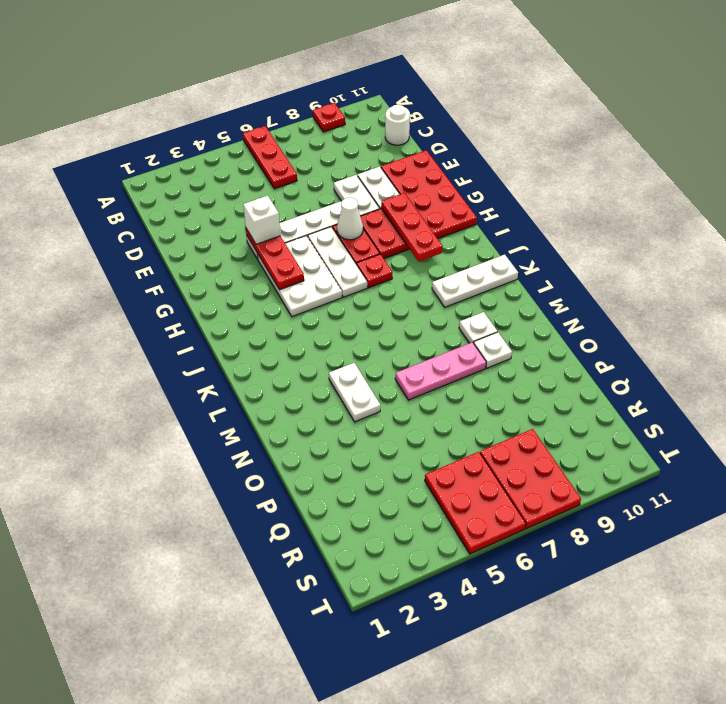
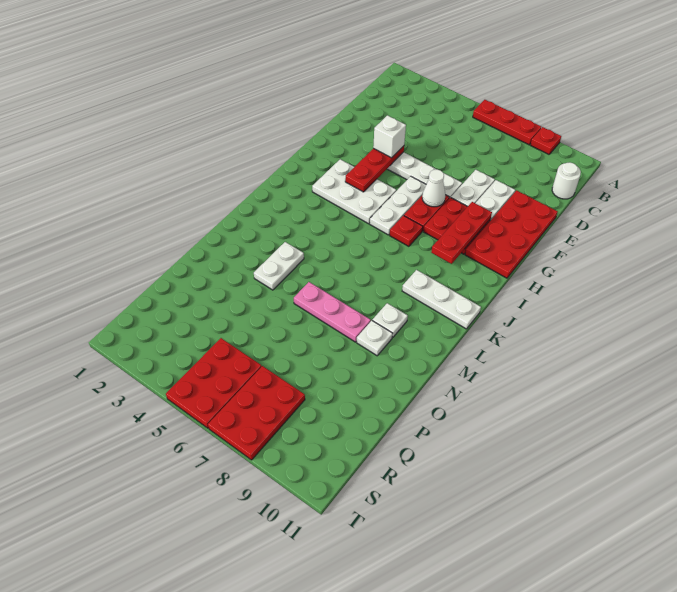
red plate A6:C6 level 1 -> red plate A6:A8 level 1
white plate G4:I5 level 1 -> white plate H3:I5 level 1

